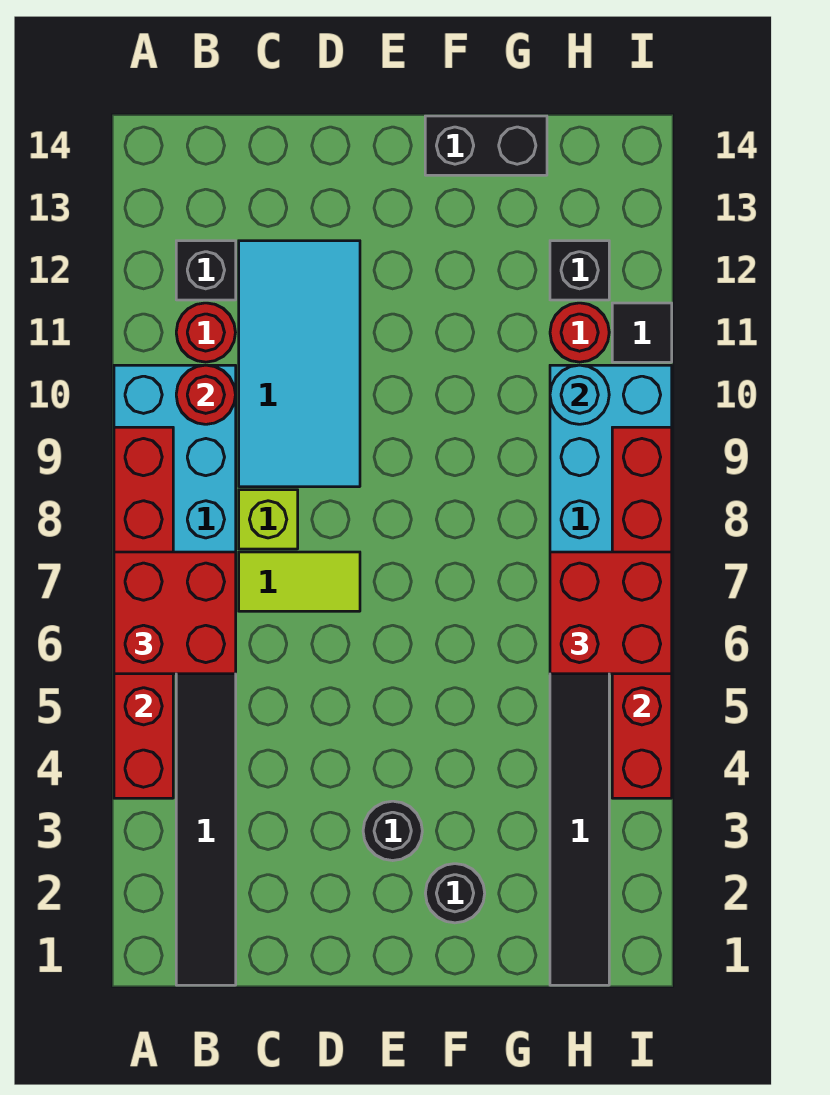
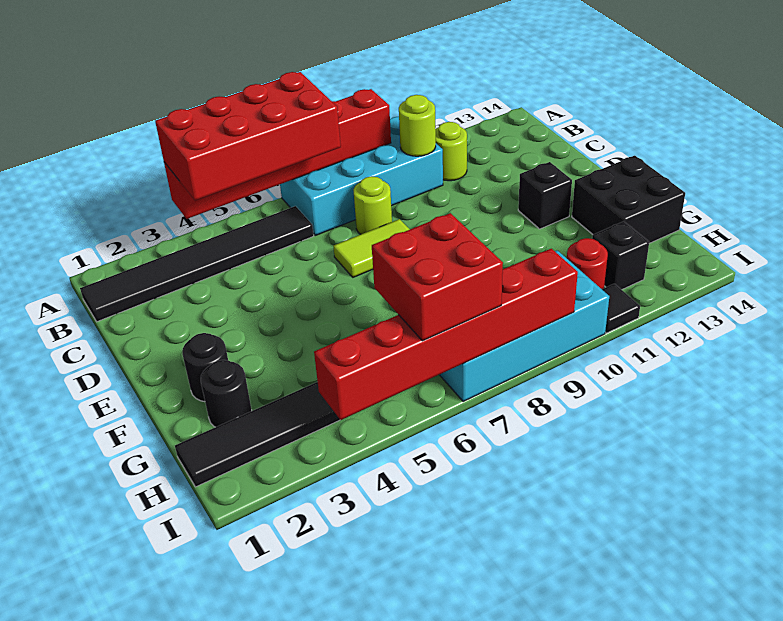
red brick A6:B7 level 3 -> red brick A4:B7 level 3
red round brick B10 level 2 -> lime round brick B10 level 2
red round brick B11 level 1 -> lime round brick B11 level 1
black brick B12 level 1 -> black brick E12 level 1
lime tile C7:D7 level 1 -> lime tile D7:D8 level 1
lime brick C8 level 1 -> lime round brick C8 level 1
cyan tile C9:D12 level 1 -> none
black round brick E3 level 1 -> black round brick G2 level 1
black brick F14:G14 level 1 -> black brick F13:G14 level 1
cyan round brick H10 level 2 -> none

